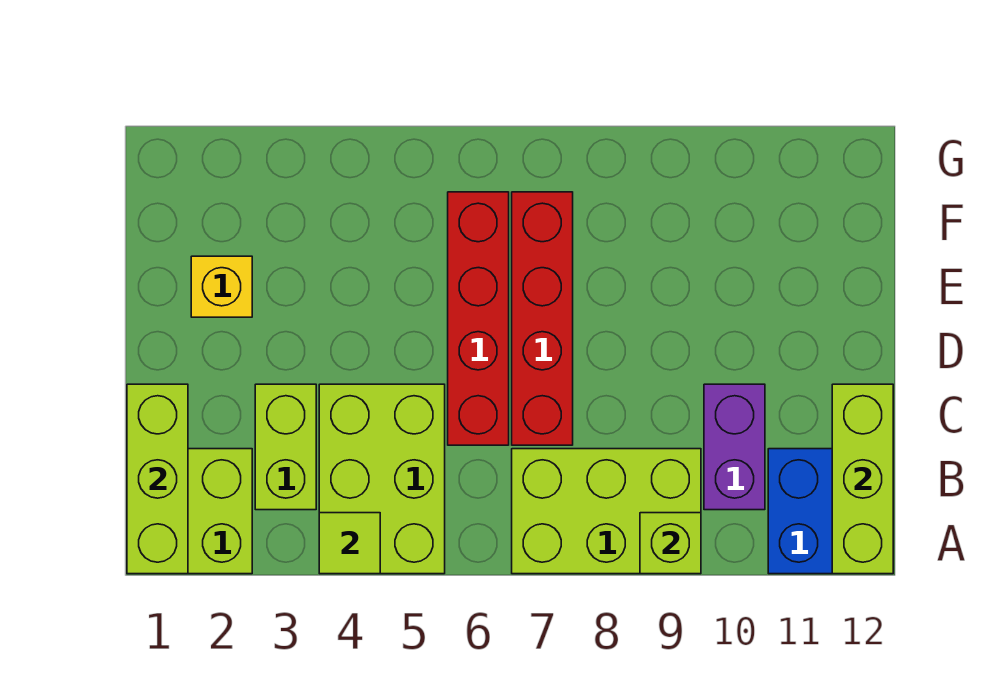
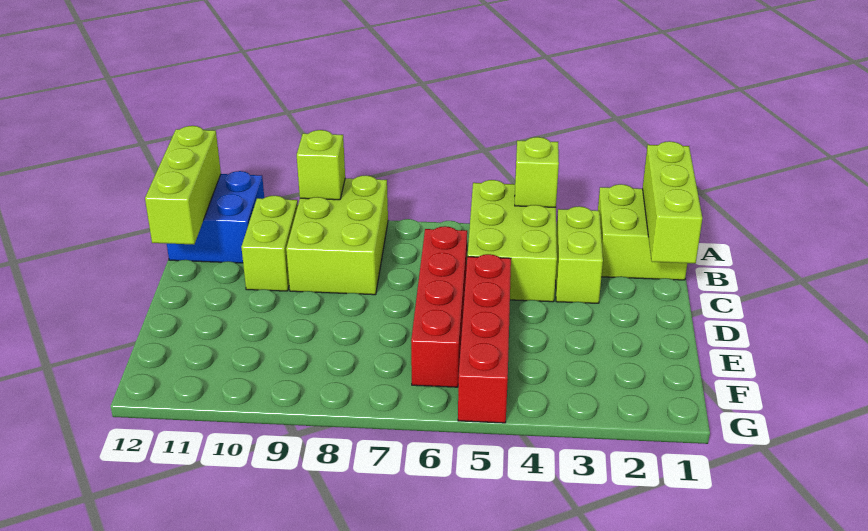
lime tile A4 level 2 -> lime brick A4 level 2
lime brick A7:B9 level 1 -> lime brick A8:C9 level 1
purple brick B10:C10 level 1 -> lime brick B10:C10 level 1
red brick C7:F7 level 1 -> red brick D5:G5 level 1
yellow brick E2 level 1 -> none

